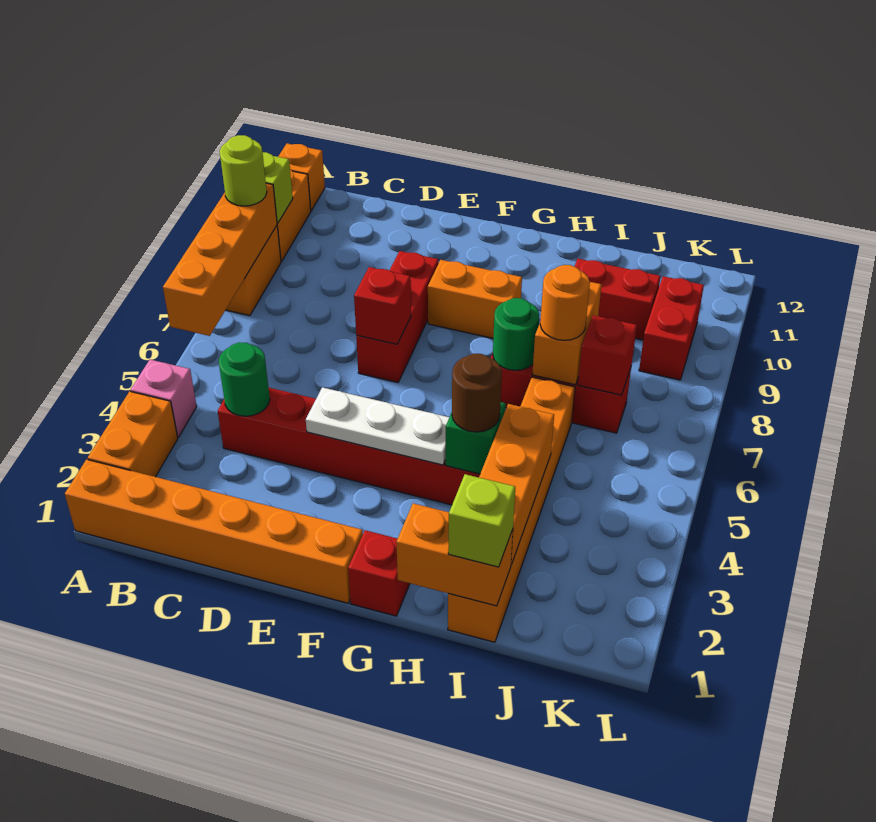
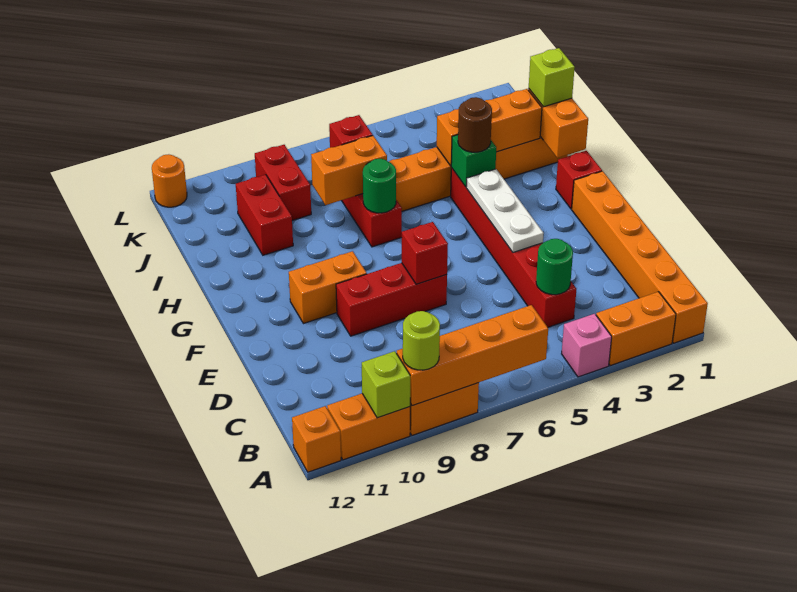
orange brick F9:G9 level 1 -> orange brick F9:F10 level 1
orange round brick I7 level 3 -> orange round brick L12 level 1
red brick K9:K10 level 1 -> red brick J9:K9 level 1

